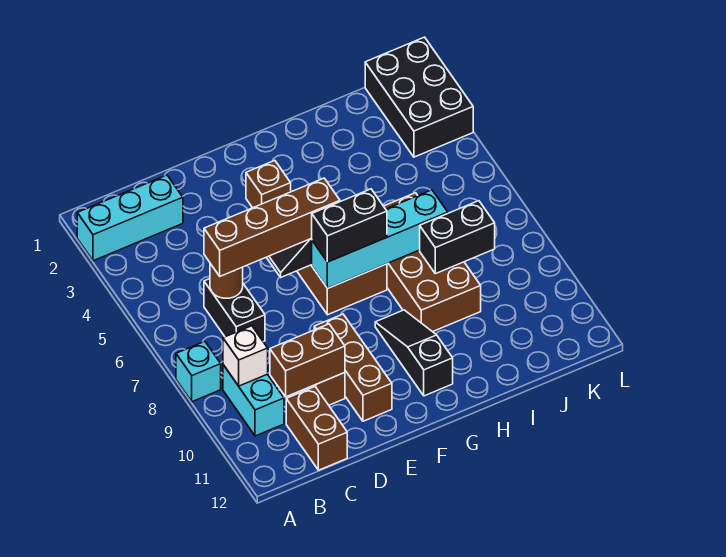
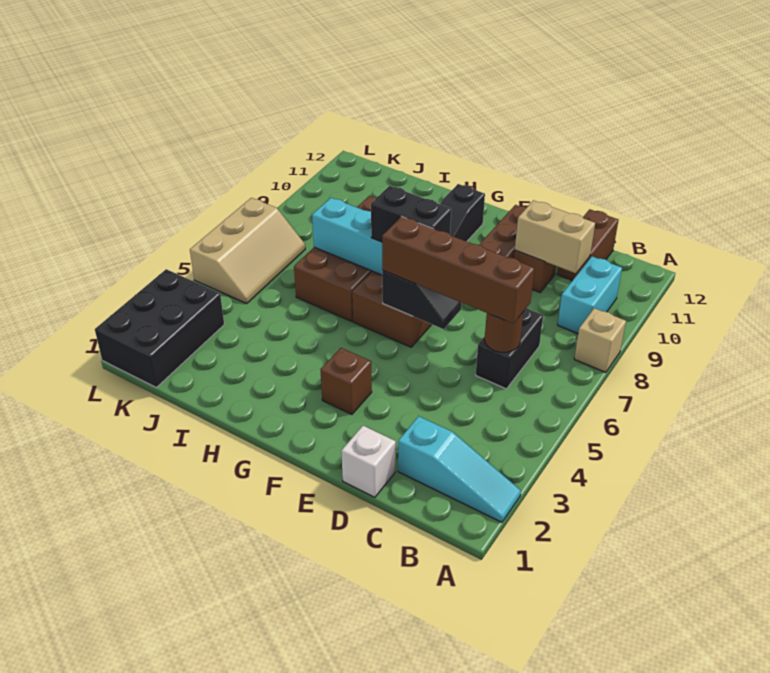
cyan brick A2:C2 level 1 -> cyan slope A2:C2 level 1 top C
cyan brick A8 level 1 -> tan brick A8 level 1
white brick B9 level 2 -> white brick D1 level 1
brown brick C10:D10 level 2 -> tan brick C10:D10 level 2
black brick I8:J8 level 2 -> none
none -> tan slope K5:L7 level 1 top L

